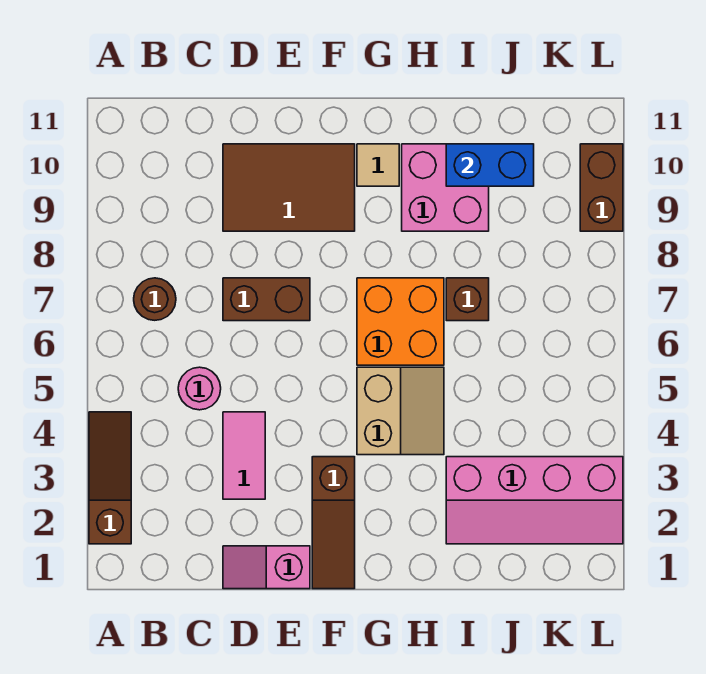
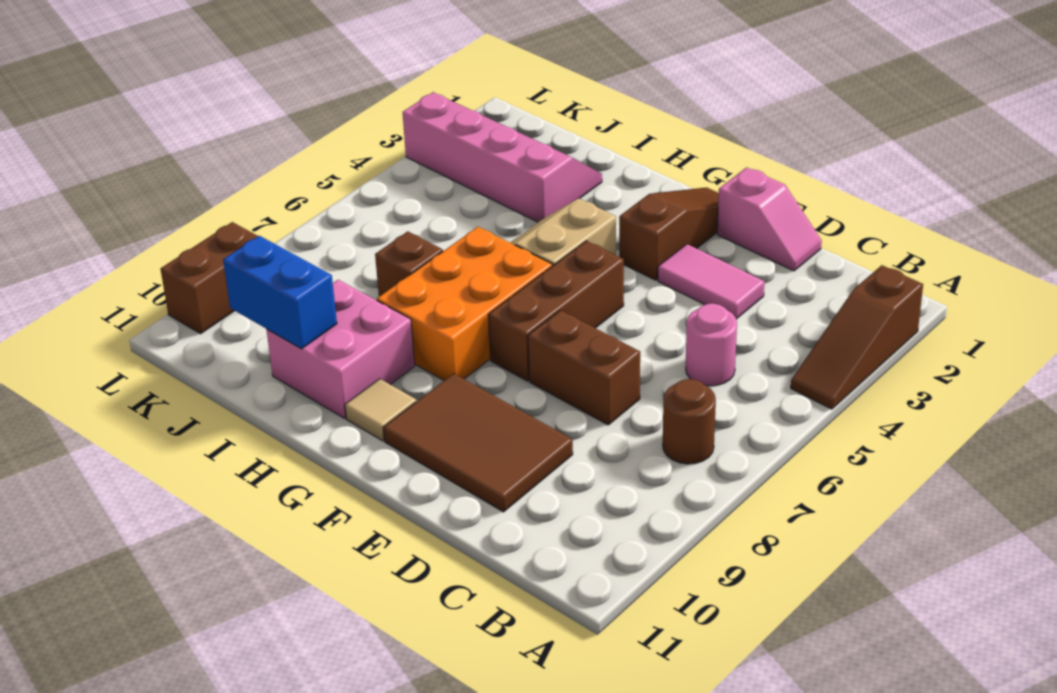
pink tile D3:D4 level 1 -> pink tile D3:E3 level 1
none -> brown brick F5:F7 level 1
orange brick G6:H7 level 1 -> orange brick G6:H8 level 1

